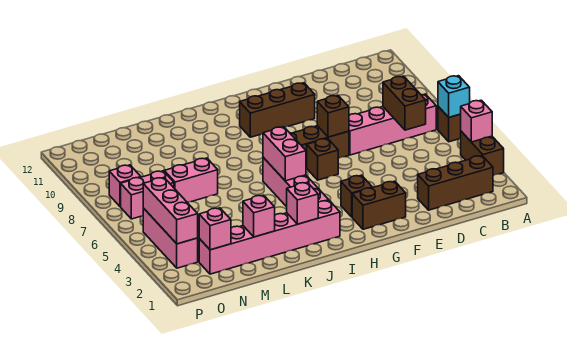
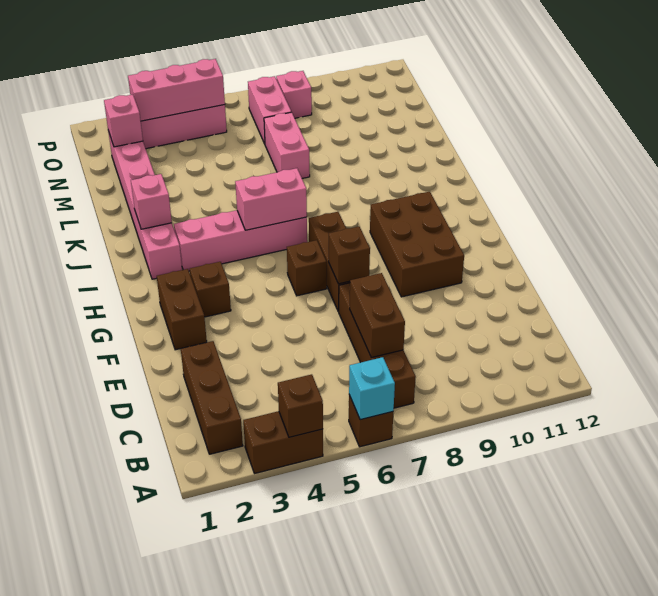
pink brick A4 level 2 -> brown brick A4 level 2
pink brick B7:E7 level 1 -> brown brick B7:E7 level 1
brown brick C6:C7 level 2 -> brown brick C7:D7 level 2
brown brick F10:H10 level 1 -> brown brick F9:H10 level 1
pink brick L2 level 2 -> none

